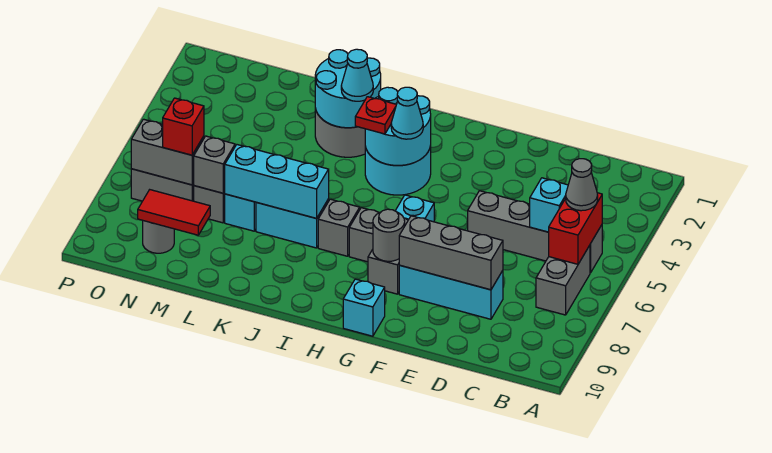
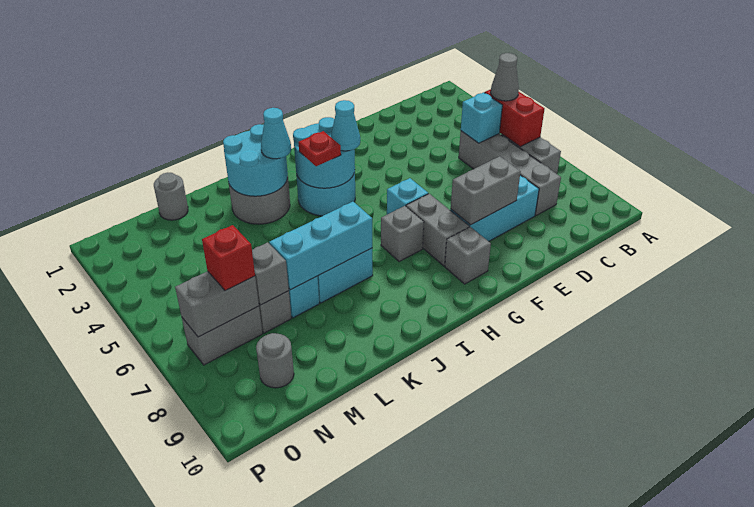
grey brick B5:E5 level 1 -> grey brick C5:C8 level 1
grey brick D8:F8 level 2 -> grey brick E8:F8 level 2
grey round brick G8 level 2 -> grey round brick M1 level 1
cyan brick G10 level 1 -> none
grey brick I7 level 1 -> grey brick G9 level 1
red tile M9:N9 level 2 -> none

